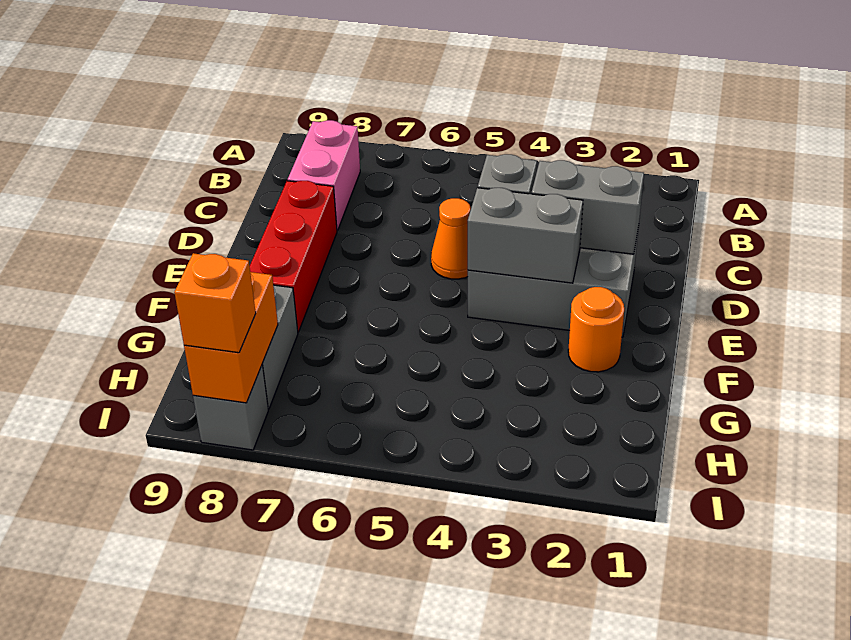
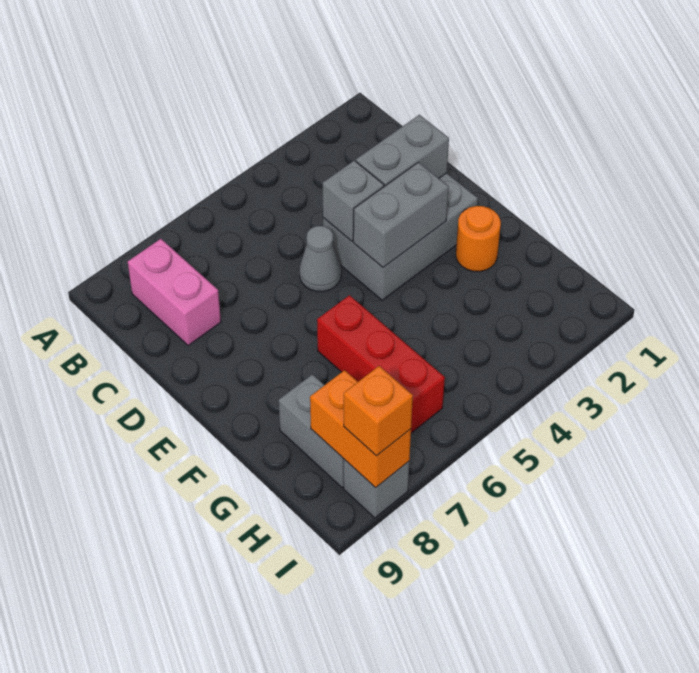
orange cone D5 level 1 -> grey cone D5 level 1
red brick D8:F8 level 1 -> red brick F6:H6 level 1

